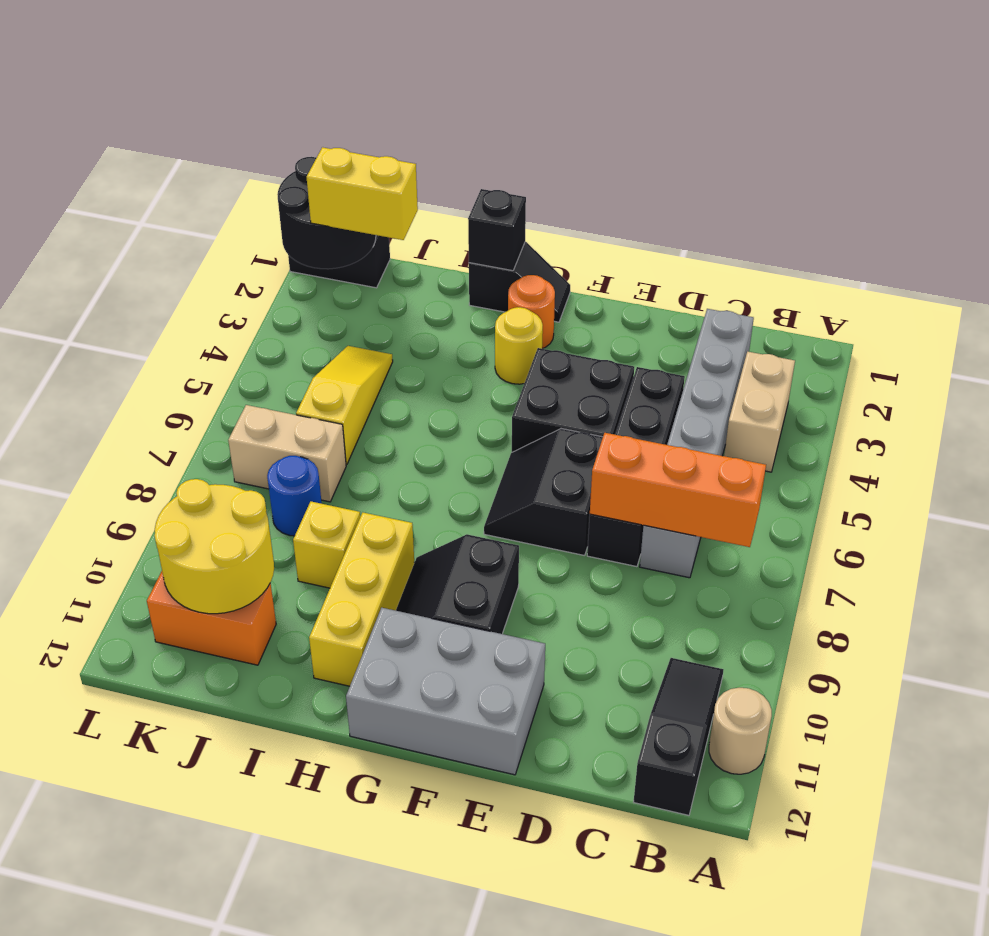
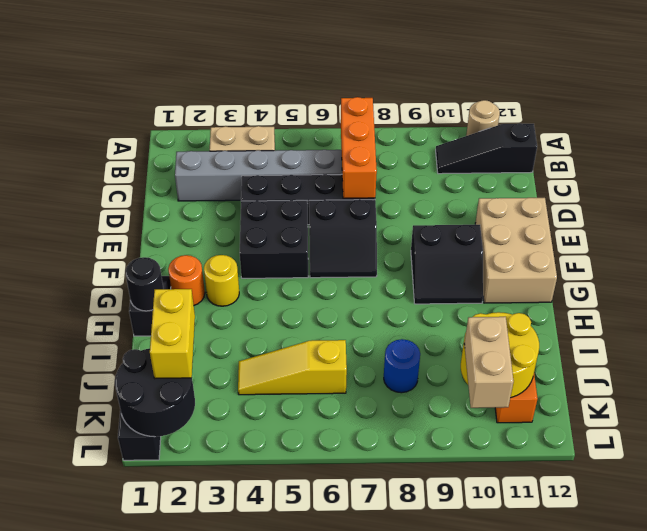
grey brick E11:G12 level 1 -> tan brick E11:G12 level 1
black brick H1 level 2 -> black round brick H1 level 2
yellow brick H9:H11 level 1 -> none
yellow brick I9 level 1 -> none
tan brick J7:K7 level 1 -> tan brick K10:L10 level 3

